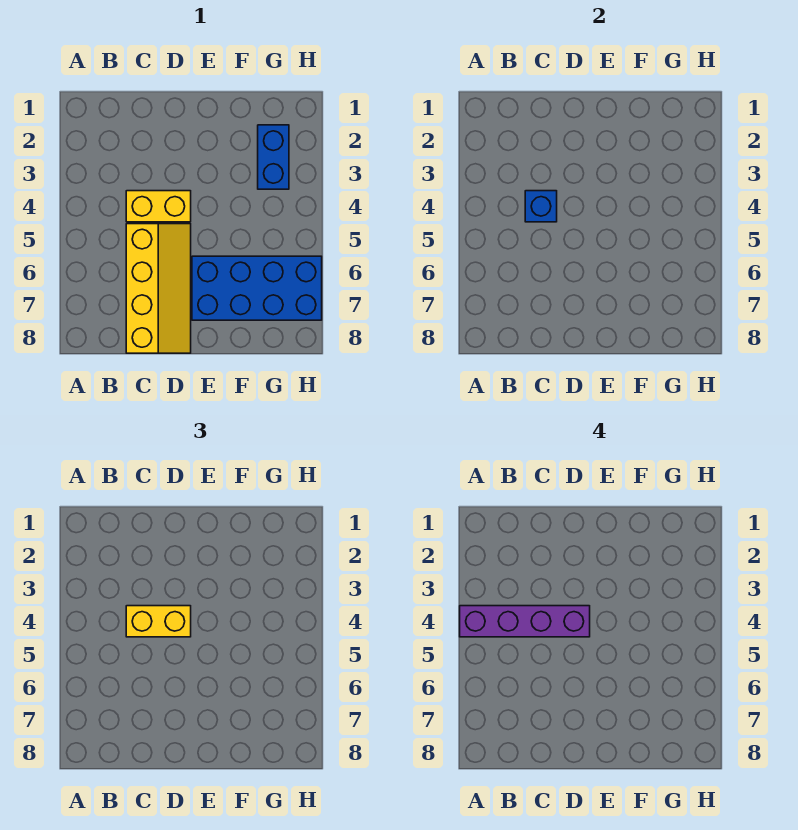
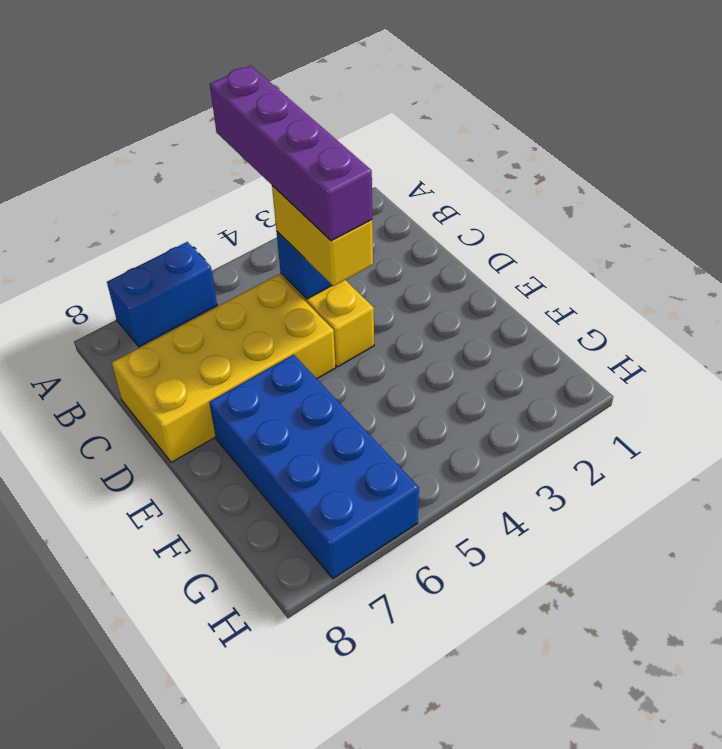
yellow slope C5:D8 level 1 top C -> yellow brick C5:D8 level 1
blue brick G2:G3 level 1 -> blue brick A6:A7 level 1

